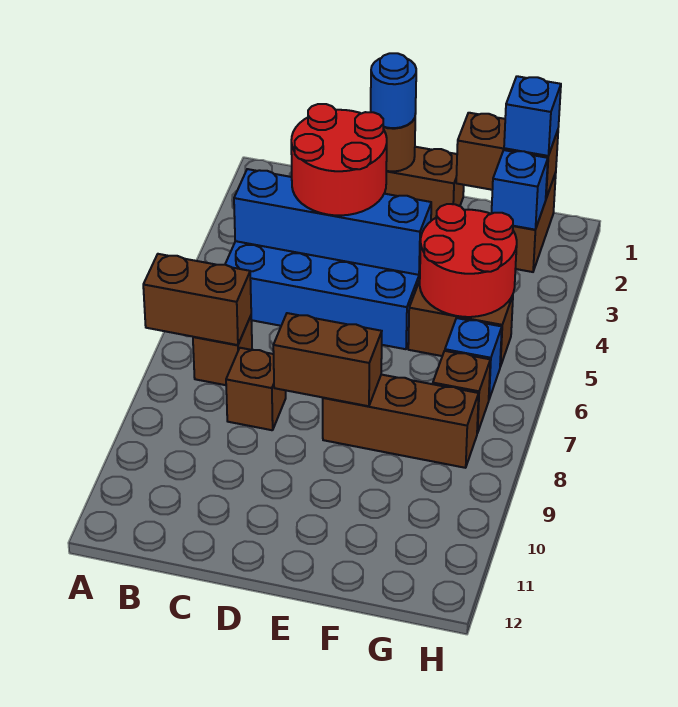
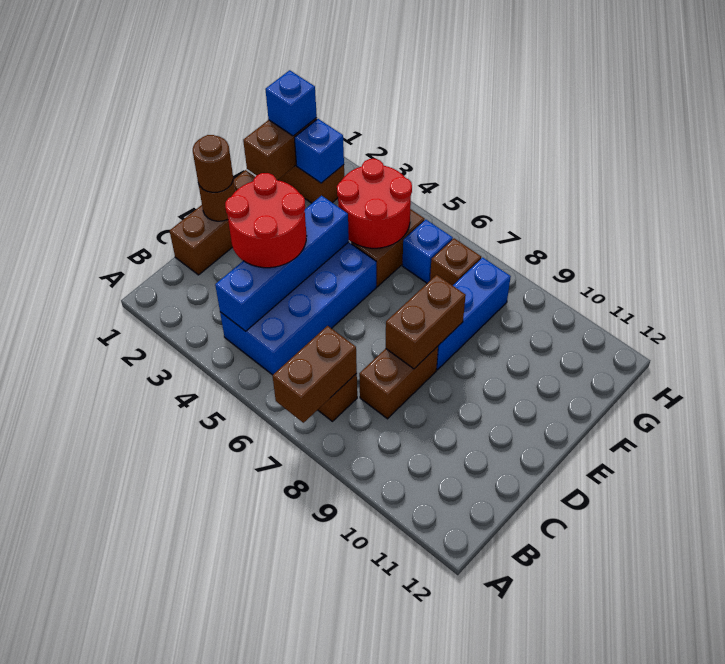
brown brick C8 level 1 -> brown brick C8:D8 level 1
blue round brick D1 level 3 -> brown round brick D1 level 3
brown brick E8:G8 level 1 -> blue brick E8:G8 level 1

